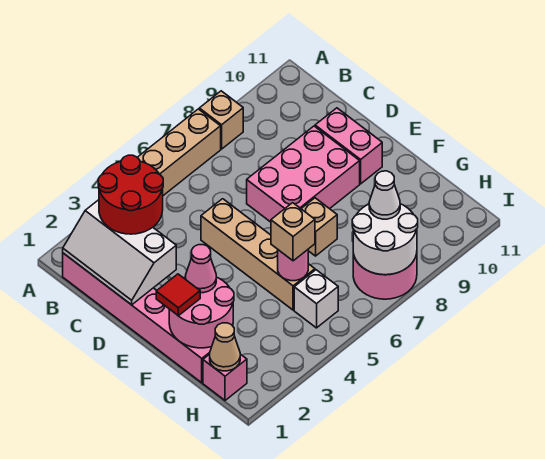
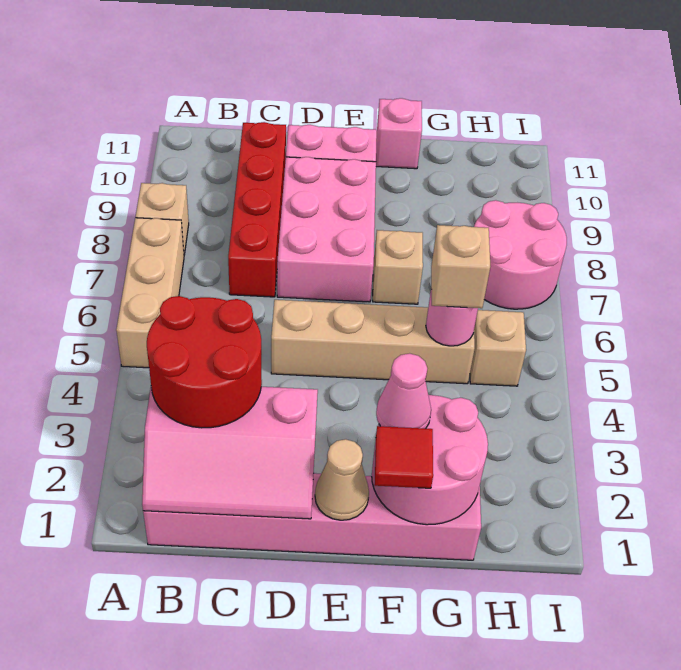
white slope B1:D2 level 2 top 2 -> pink slope B1:D2 level 2 top 2
none -> red brick C7:C10 level 1
pink brick H1 level 1 -> pink brick F11 level 1
tan cone H1 level 2 -> tan cone E1 level 2
white brick H5 level 1 -> tan brick H5 level 1
white round brick H7:I8 level 2 -> none
white cone H8 level 3 -> none

